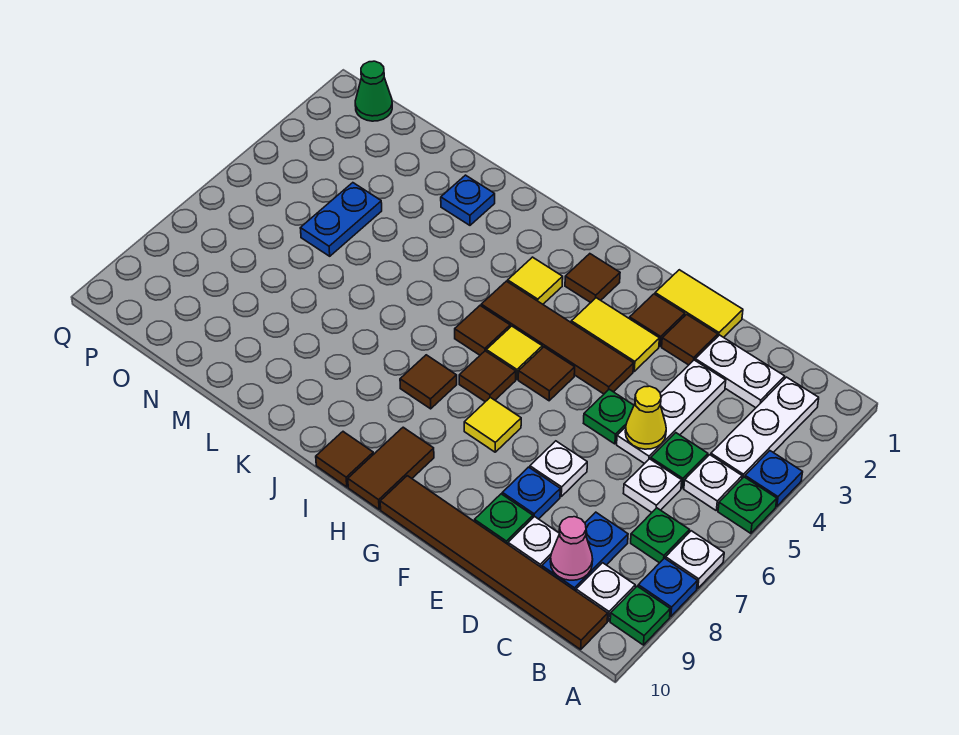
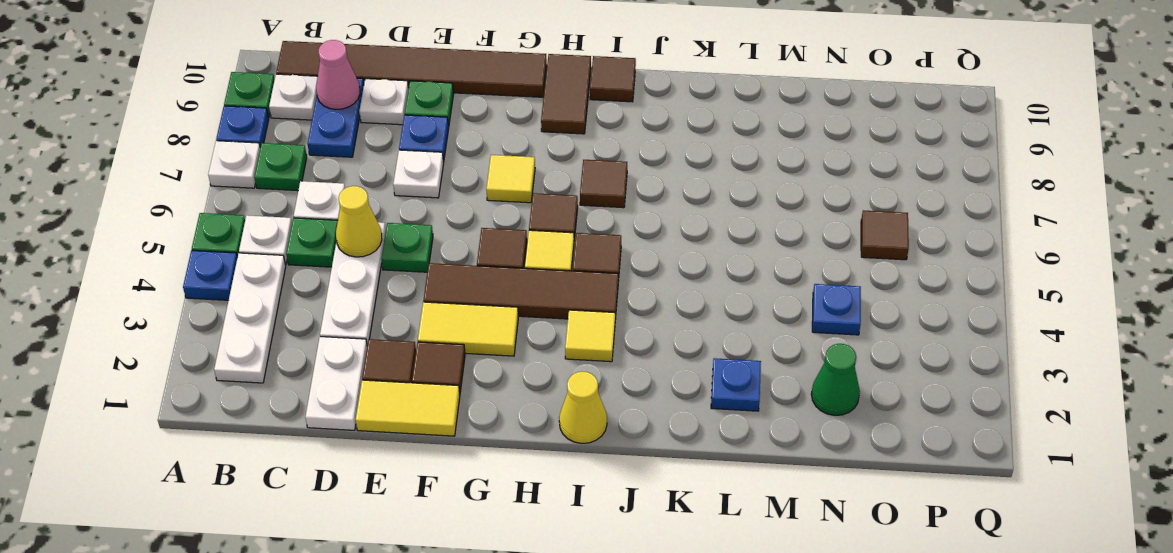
white plate C2:D2 level 1 -> white plate D1:D2 level 1
brown tile H2 level 1 -> brown tile O6 level 1
none -> yellow cone I1 level 1
blue plate N4:N5 level 1 -> blue plate N4 level 1
green cone P1 level 1 -> green cone N2 level 1

